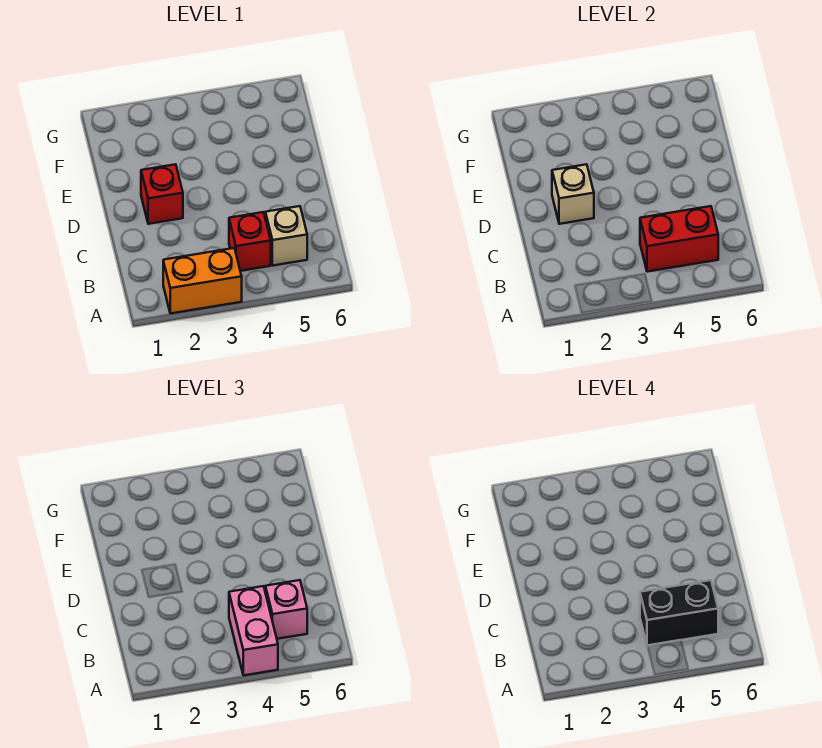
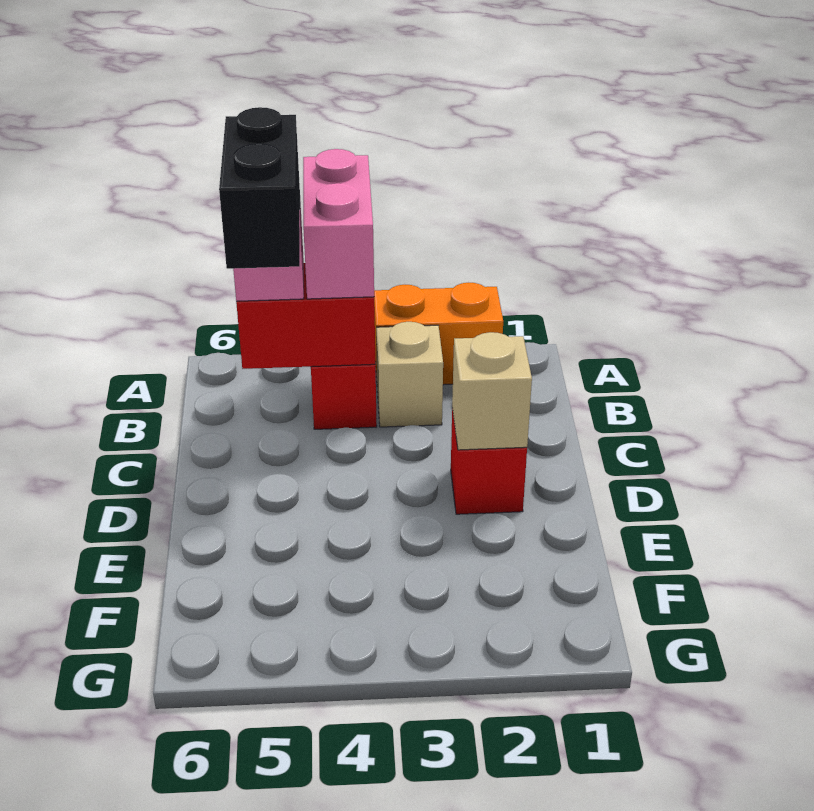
black brick B4:B5 level 4 -> black brick B5:C5 level 4
tan brick B5 level 1 -> tan brick B3 level 1

